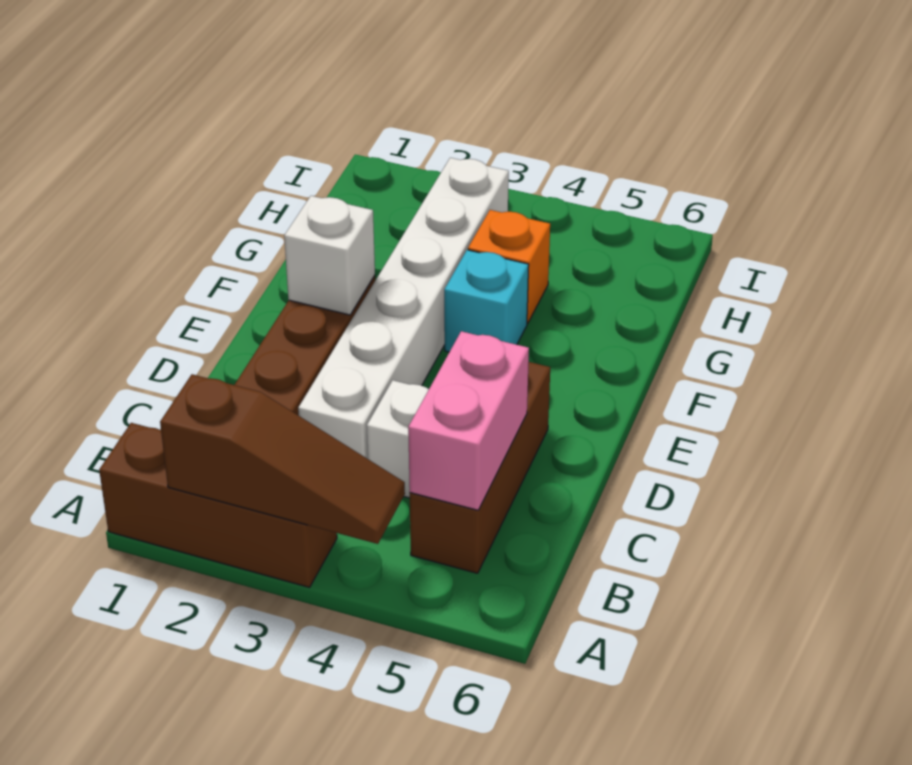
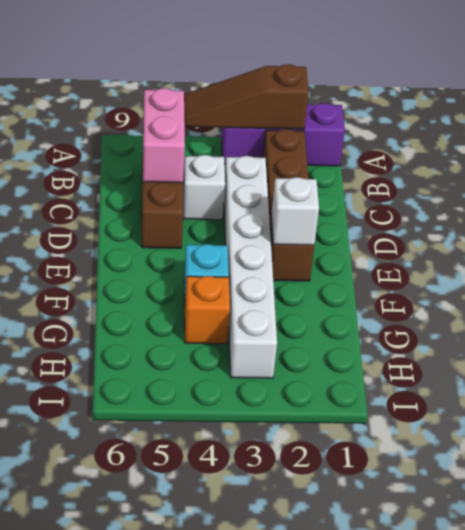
brown brick A1:A3 level 1 -> purple brick A1:A3 level 1

